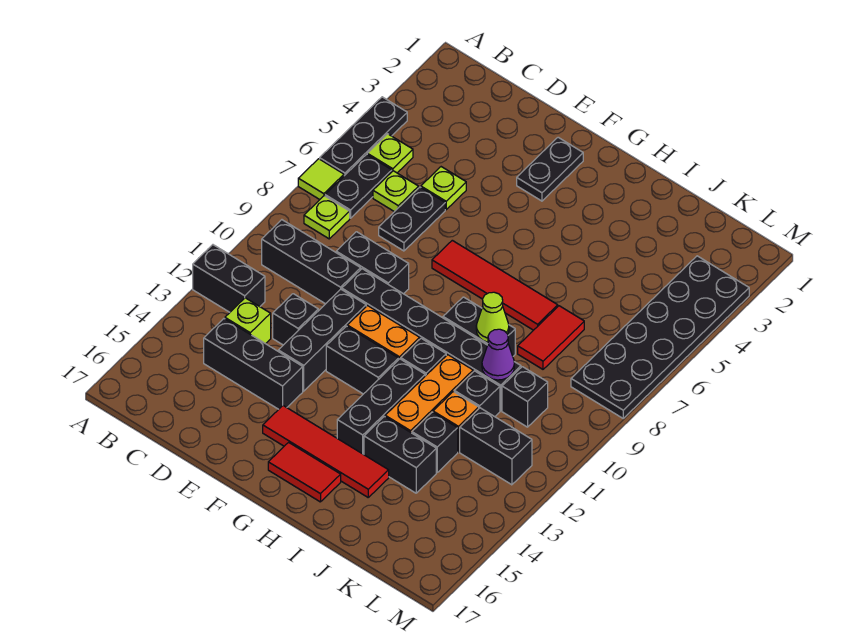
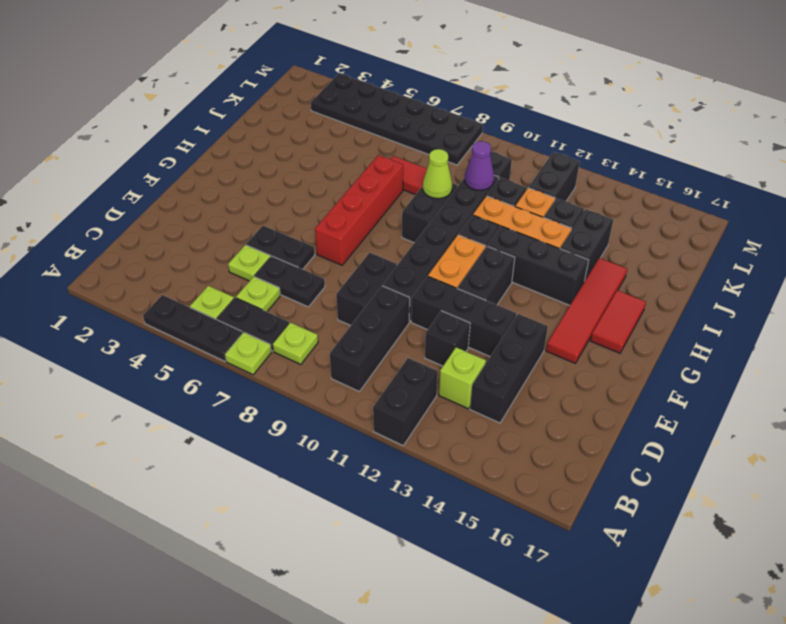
lime tile A7 level 1 -> lime plate A7 level 1
black plate F2:F3 level 1 -> black plate E5:E6 level 1
red tile F7:I7 level 1 -> red brick F7:I7 level 1

